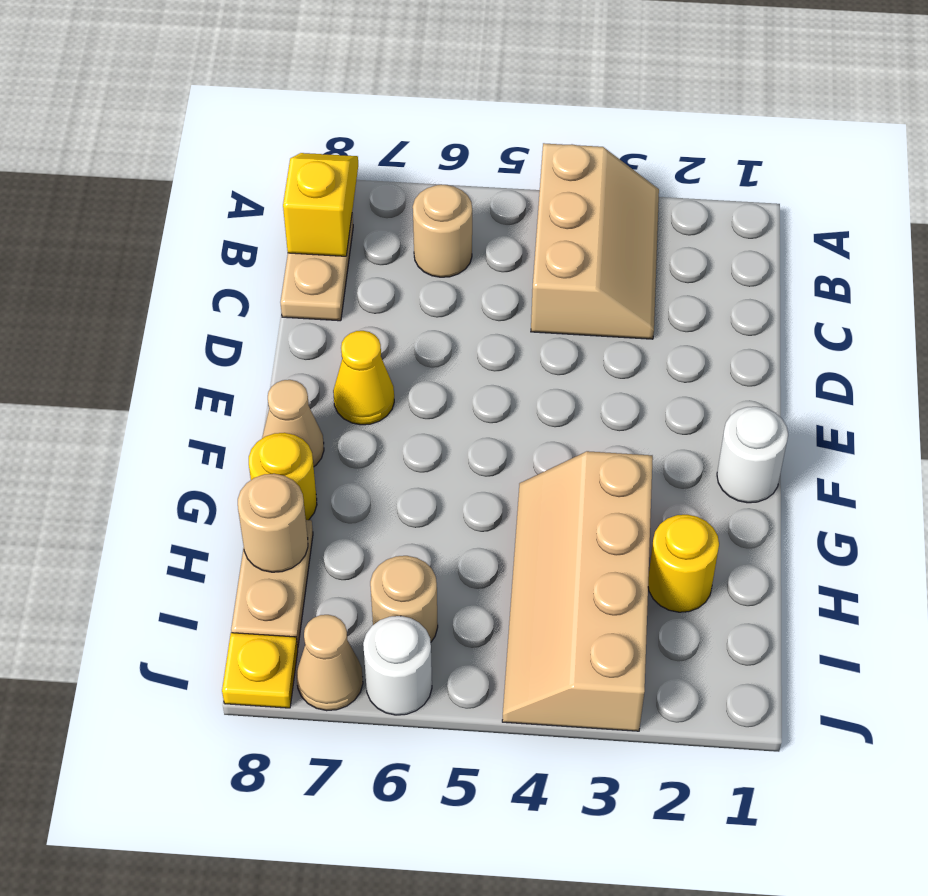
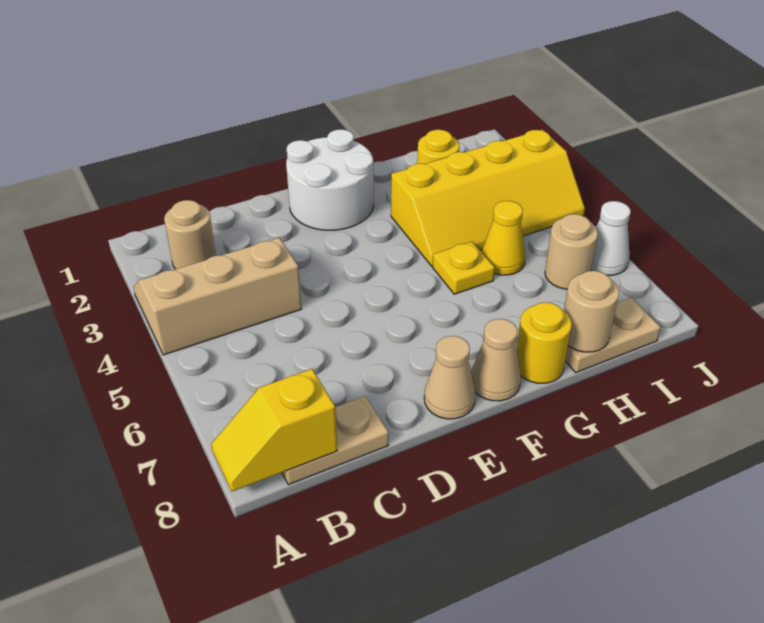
tan round brick B6 level 1 -> tan round brick B2 level 1
yellow cone E7 level 1 -> yellow cone H5 level 1
white round brick F1 level 1 -> white round brick E1:F2 level 1
tan slope G3:J4 level 1 top 3 -> yellow slope G3:J4 level 1 top 3
white round brick J6 level 1 -> white cone J6 level 1
tan cone J7 level 1 -> tan cone E8 level 1
yellow plate J8 level 1 -> yellow plate G5 level 1

